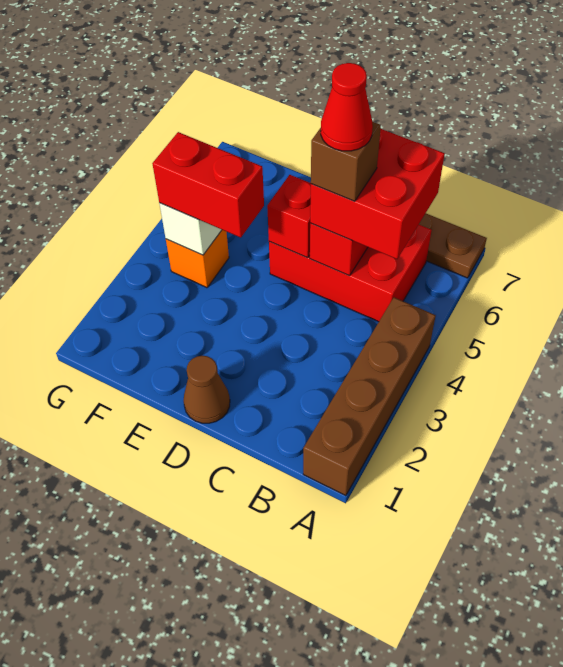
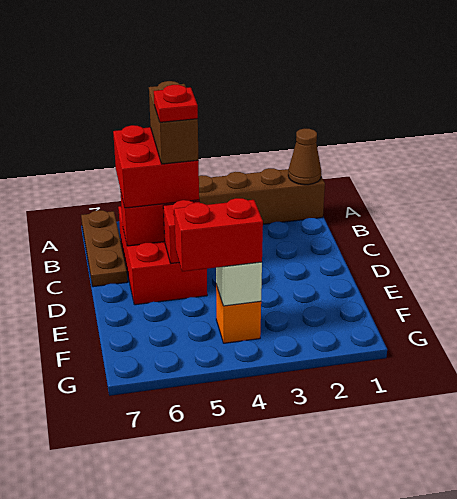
brown brick C5 level 4 -> brown brick B5:C5 level 4
red cone C5 level 5 -> red plate C5 level 5
brown cone D1 level 1 -> brown cone A1 level 2
red brick E4:F4 level 3 -> red brick F4:F5 level 3

